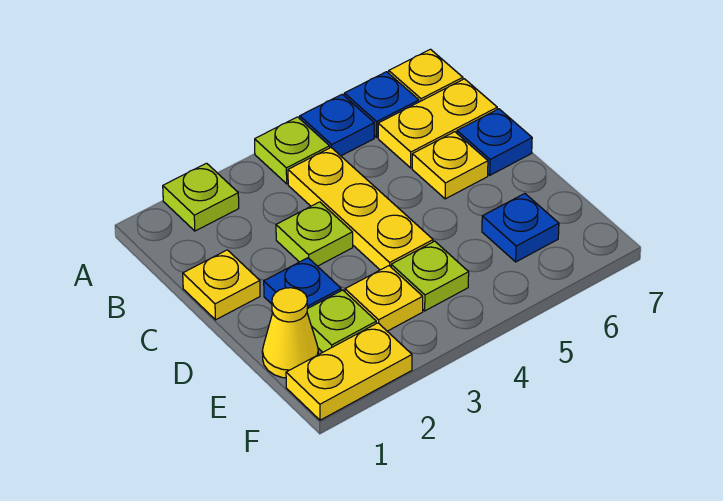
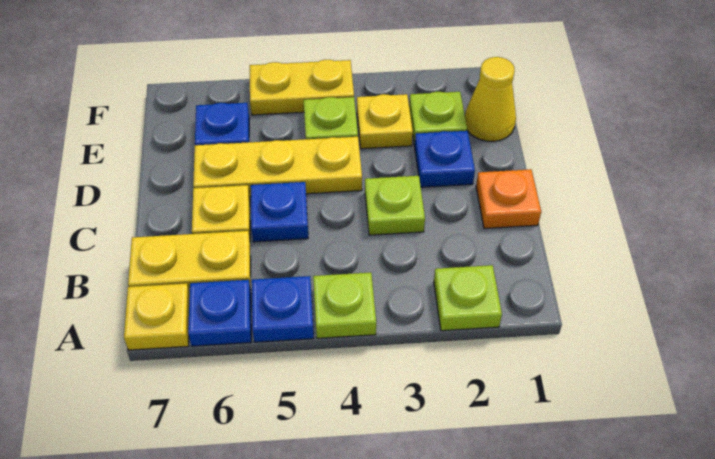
yellow plate B4:D4 level 1 -> yellow plate D4:D6 level 1
yellow plate C1 level 1 -> orange plate C1 level 1
blue plate C7 level 1 -> blue plate C5 level 1
yellow plate F1:F2 level 1 -> yellow plate F4:F5 level 1

